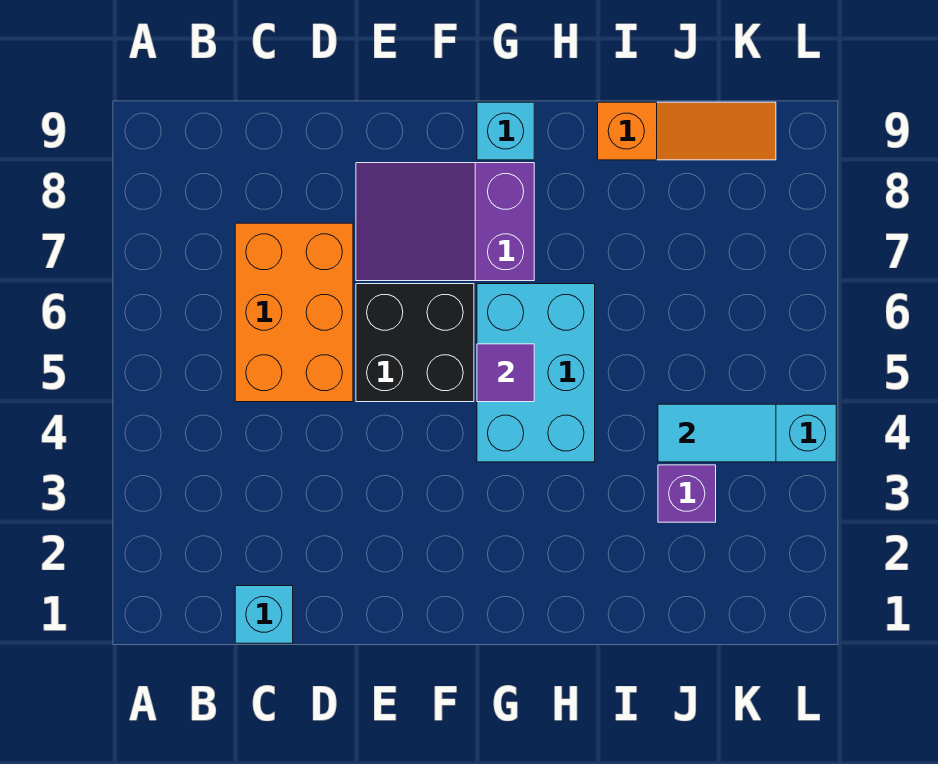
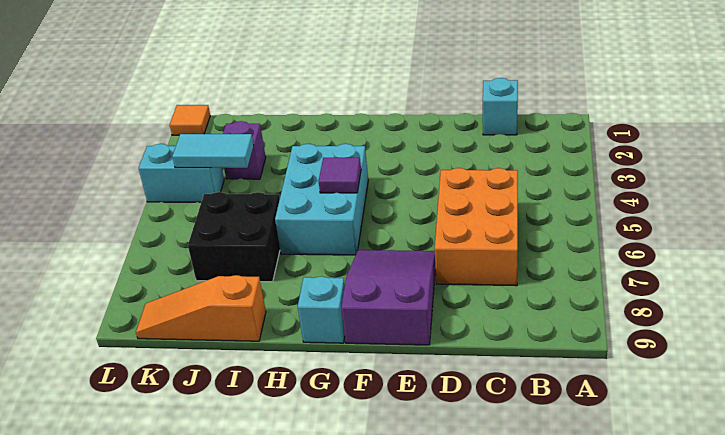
black brick E5:F6 level 1 -> black brick I6:J7 level 1
purple slope E7:G8 level 1 top G -> purple slope E7:F9 level 1 top 9
none -> orange tile L1 level 1

